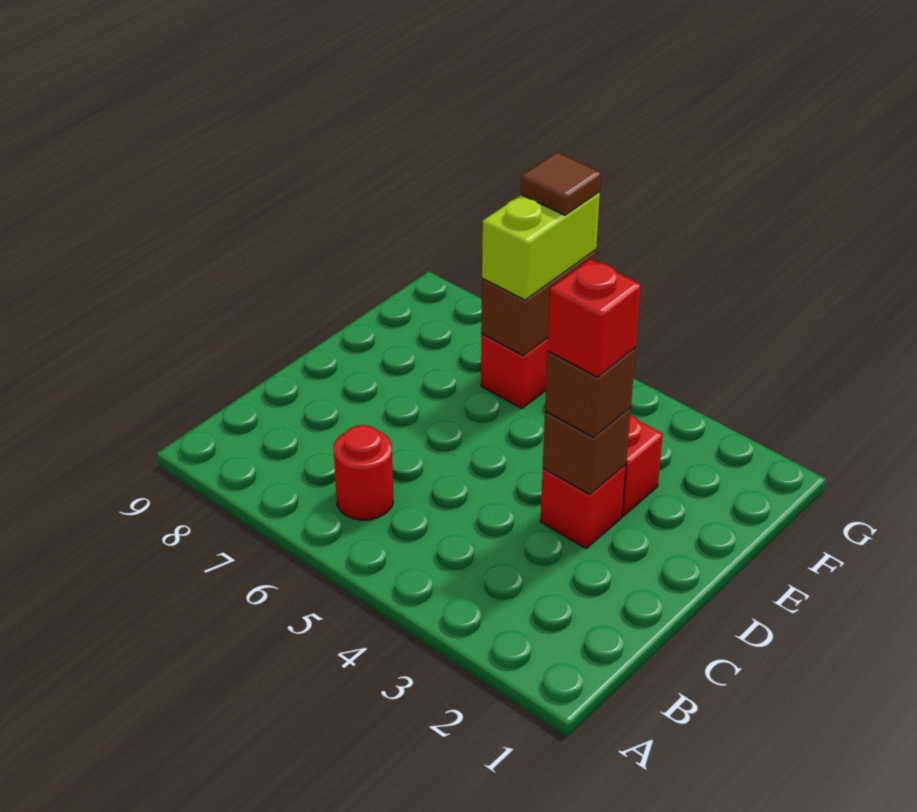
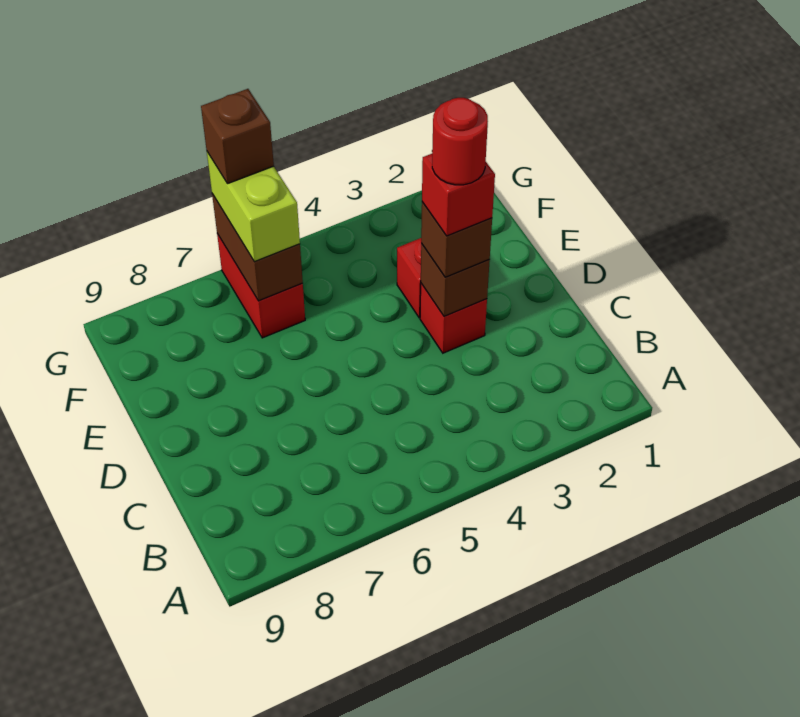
red round brick B6 level 1 -> red round brick D3 level 5
brown tile G6 level 4 -> brown brick G6 level 4

